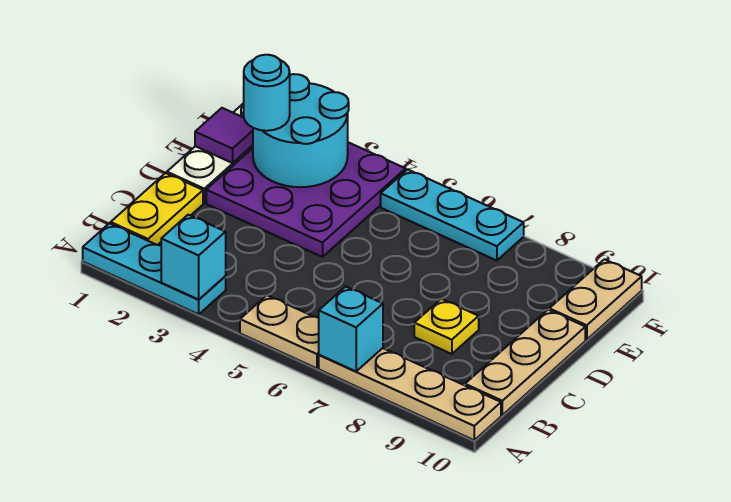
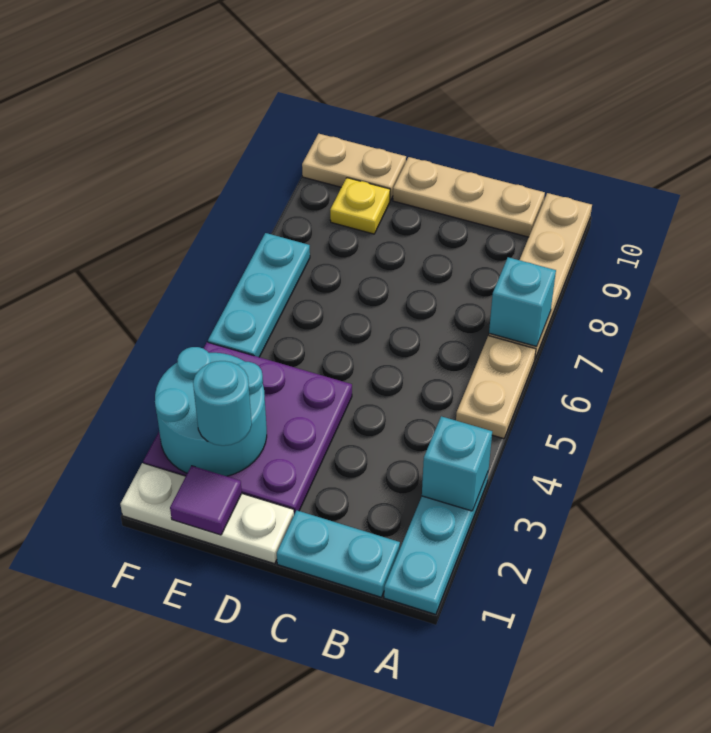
yellow plate B1:C1 level 1 -> cyan plate B1:C1 level 1
yellow plate C8 level 1 -> yellow plate E9 level 1

